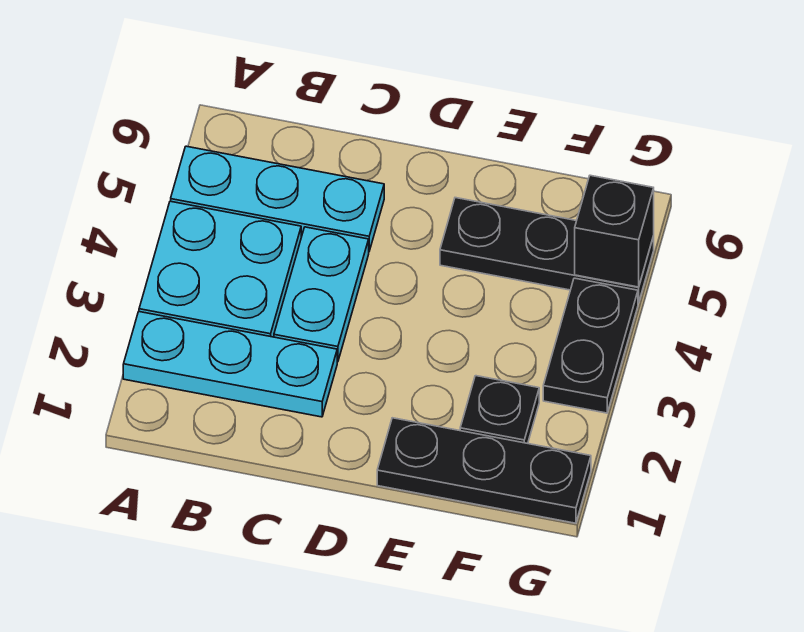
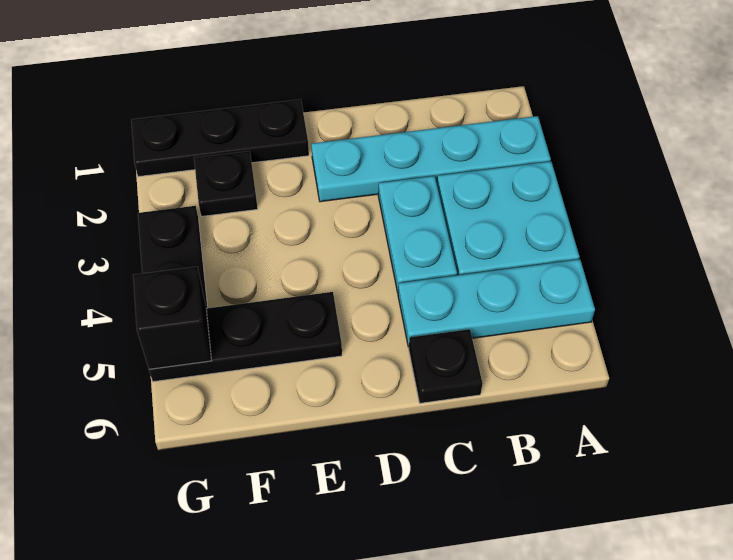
cyan plate A2:C2 level 1 -> cyan plate A2:D2 level 1
none -> black plate C6 level 1

